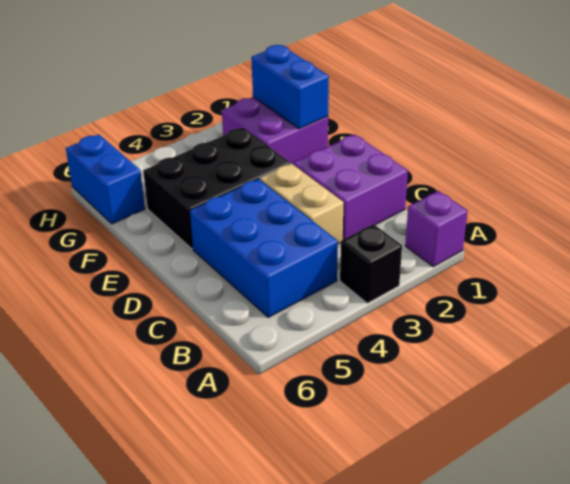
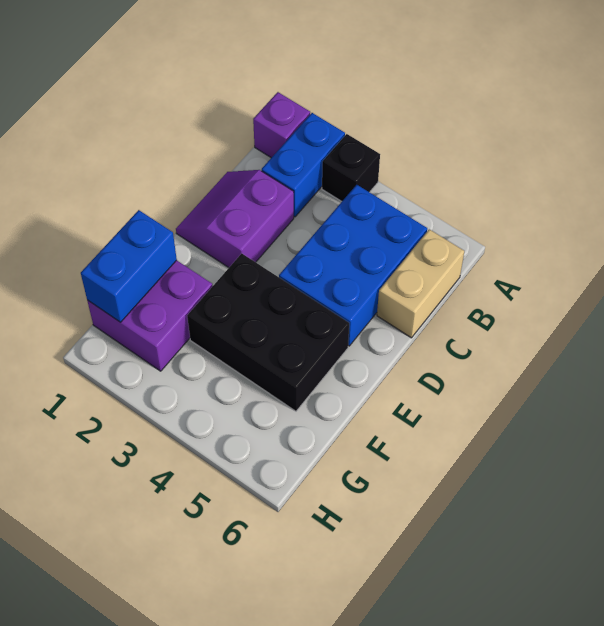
purple brick C1:D2 level 1 -> purple slope C1:D2 level 1 top 2
tan brick C3:D3 level 1 -> tan brick B6:C6 level 1
blue brick G6:H6 level 1 -> blue brick A2:B2 level 1

